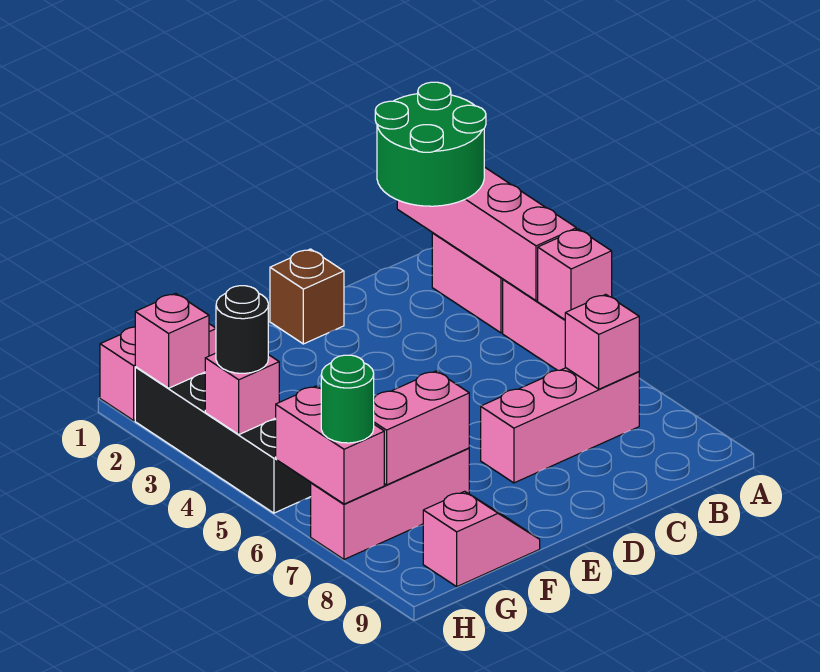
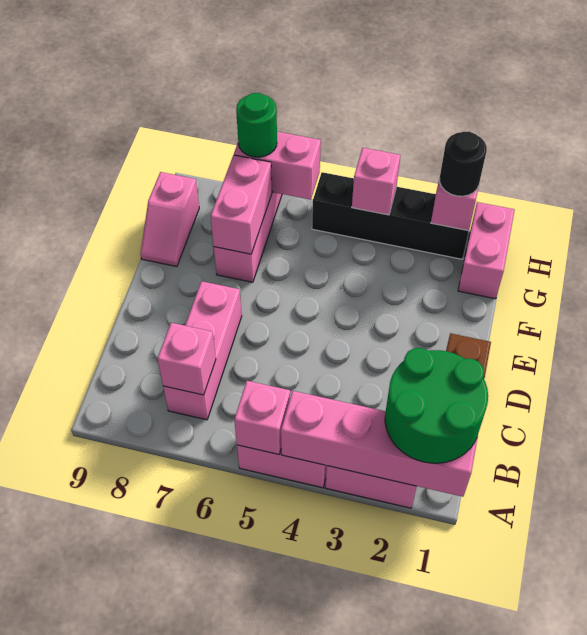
black round brick H4 level 3 -> black round brick H2 level 3

